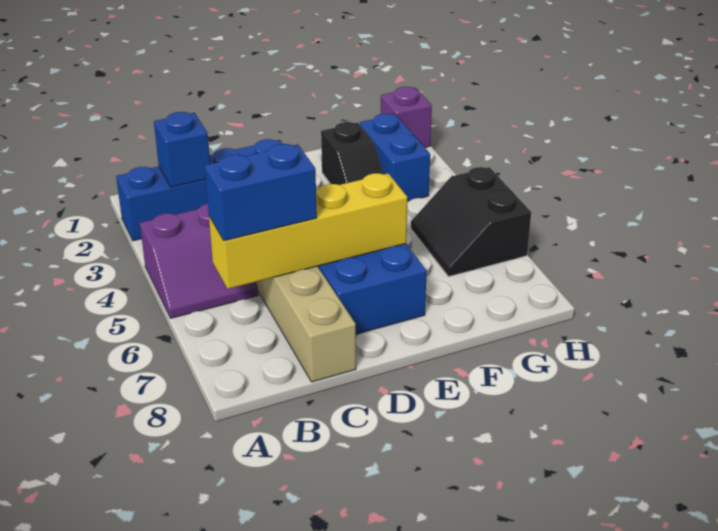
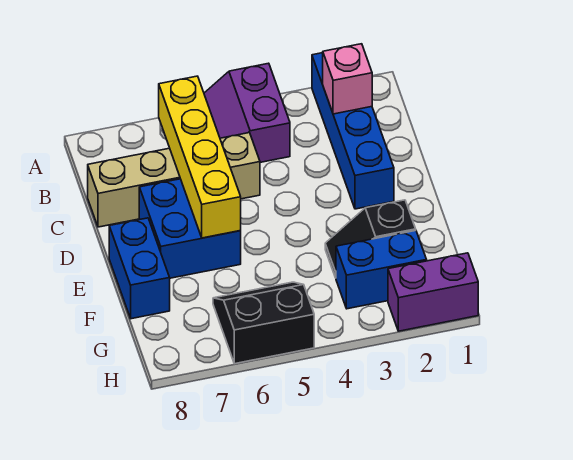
blue brick B2 level 2 -> pink brick B2 level 2
blue brick B6:C6 level 3 -> blue brick E8:F8 level 1
purple brick H1 level 1 -> purple brick H1:H2 level 1

